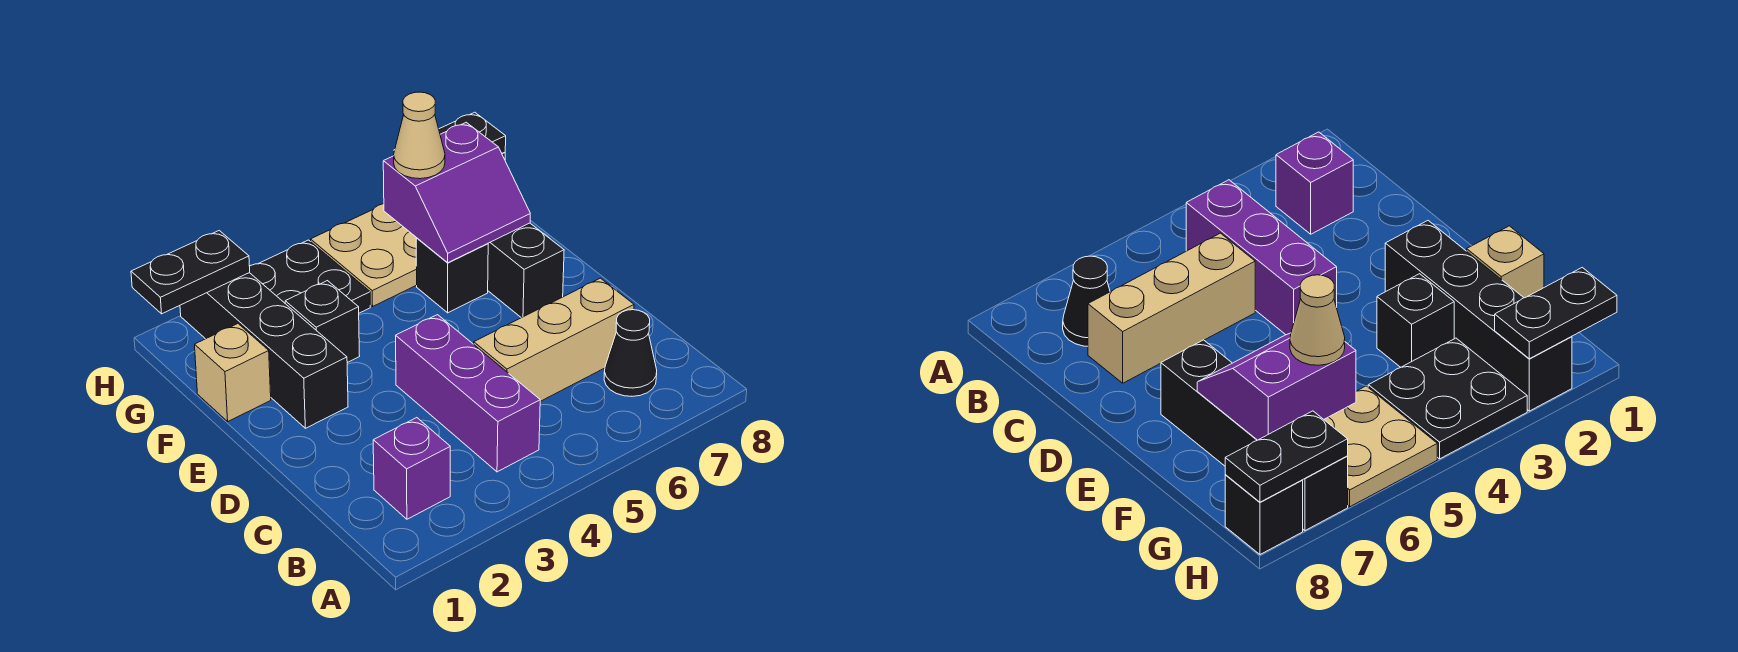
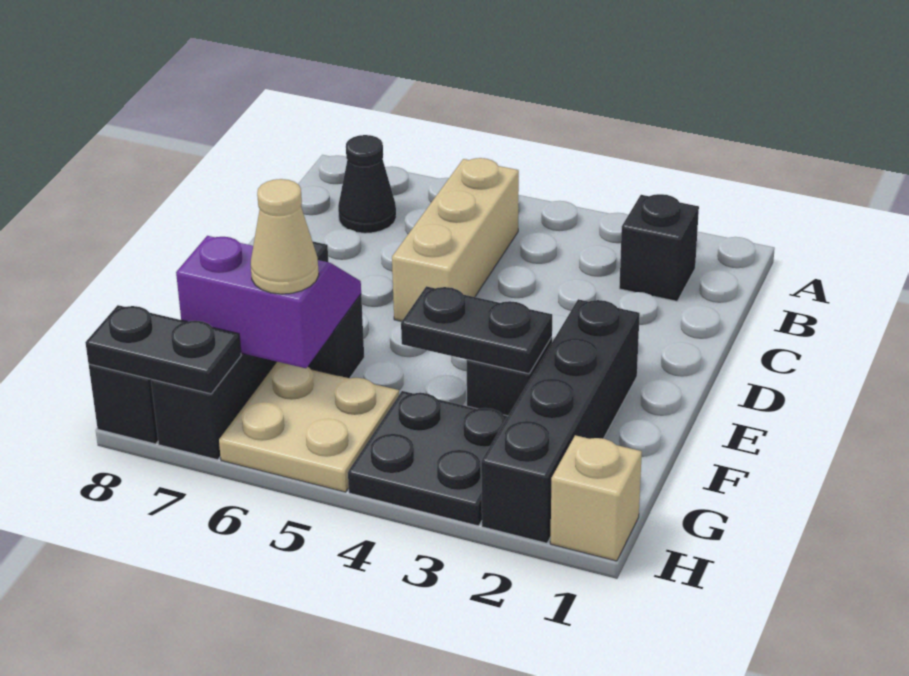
purple brick B2 level 1 -> black brick B2 level 1
purple brick B4:D4 level 1 -> none
tan brick C5:C7 level 1 -> tan brick B5:D5 level 1
tan brick F1 level 1 -> tan brick H1 level 1
black plate H1:H2 level 2 -> black plate F3:F4 level 2

